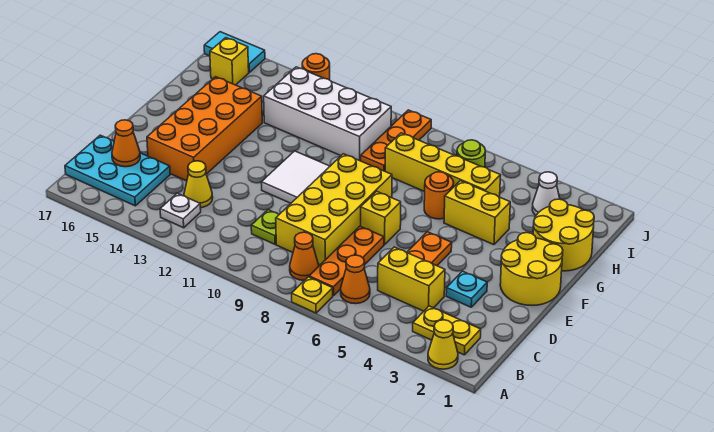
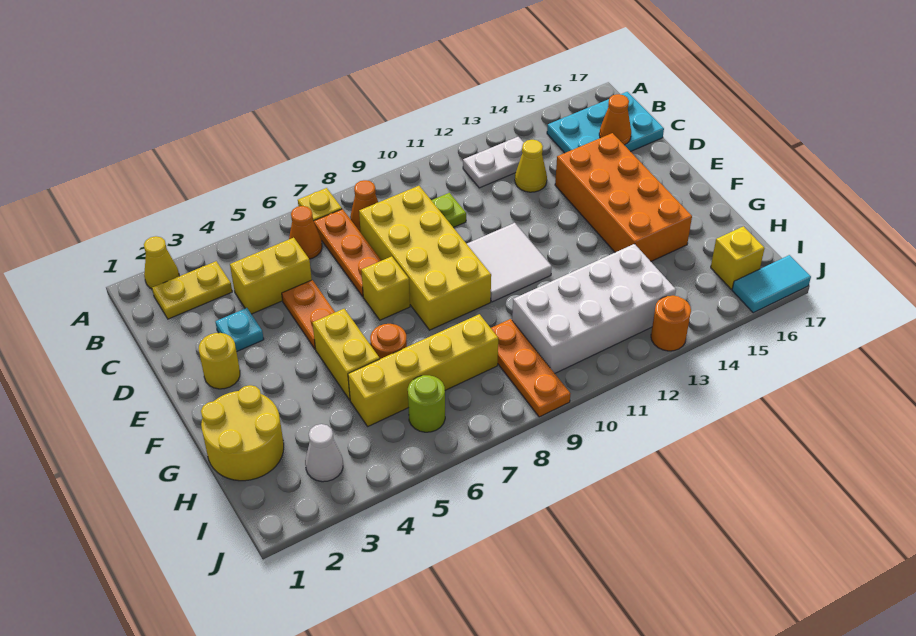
white plate B13 level 1 -> white plate B12:B13 level 1
yellow round brick E1:F2 level 1 -> yellow round brick E2 level 1
yellow brick G4:G5 level 1 -> yellow brick F5:G5 level 1

